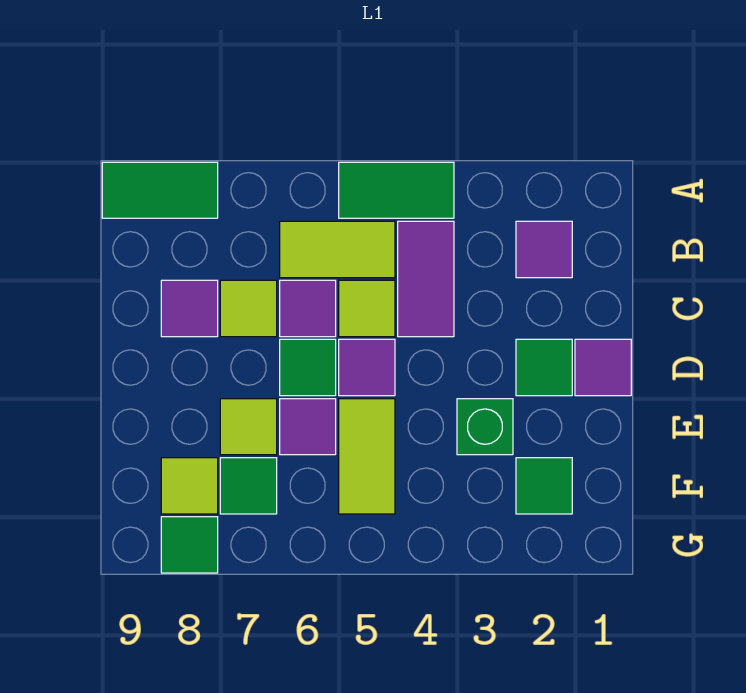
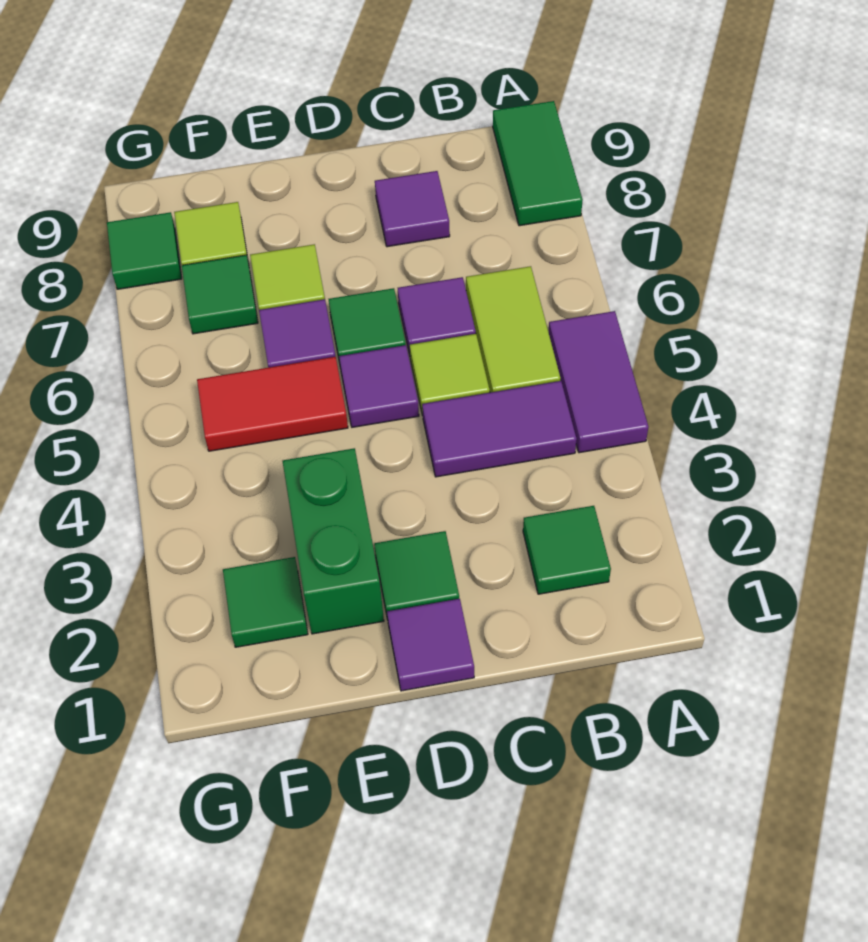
green tile A4:A5 level 1 -> purple tile A4:A5 level 1
purple tile B2 level 1 -> green tile B2 level 1
lime tile C7 level 1 -> none
green brick E3 level 1 -> green brick E2:E3 level 1
lime tile E5:F5 level 1 -> red tile E5:F5 level 1

